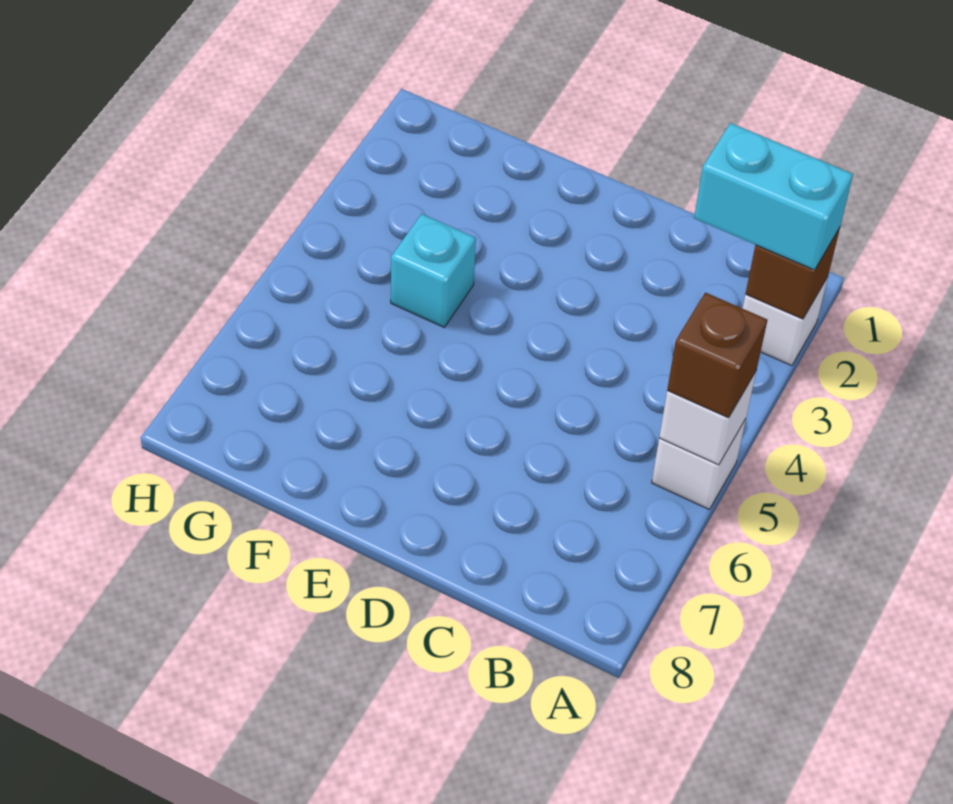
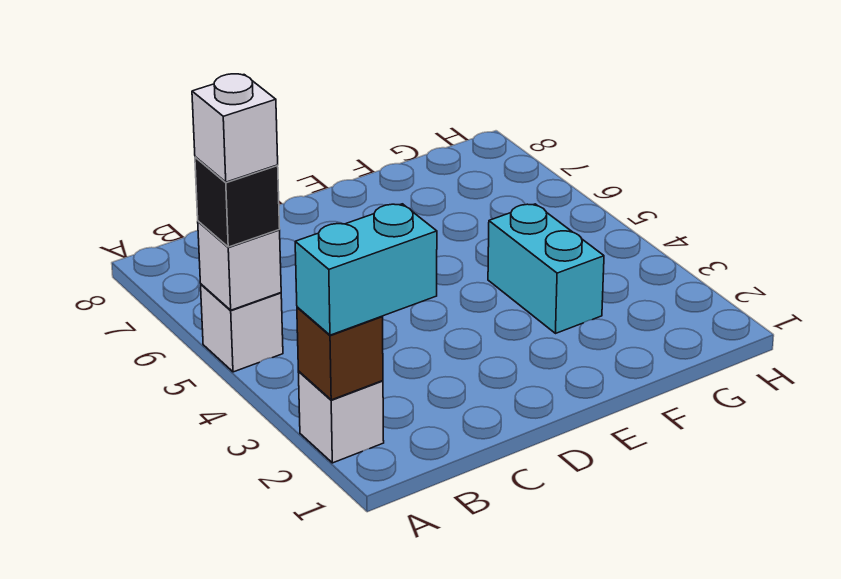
brown brick A5 level 3 -> black brick A5 level 3
none -> white brick A5 level 4
cyan brick F4 level 1 -> cyan brick F3:F4 level 1

